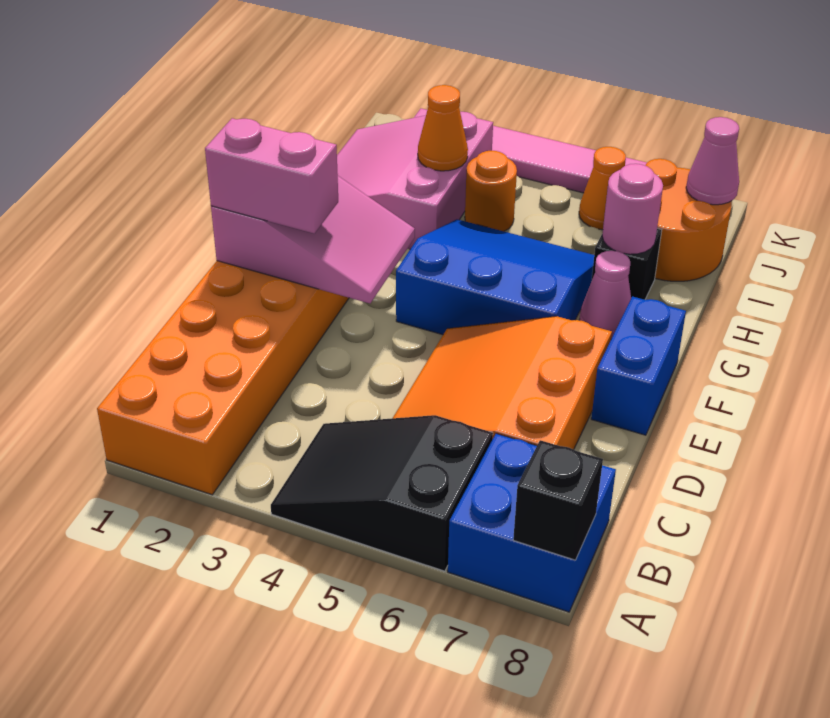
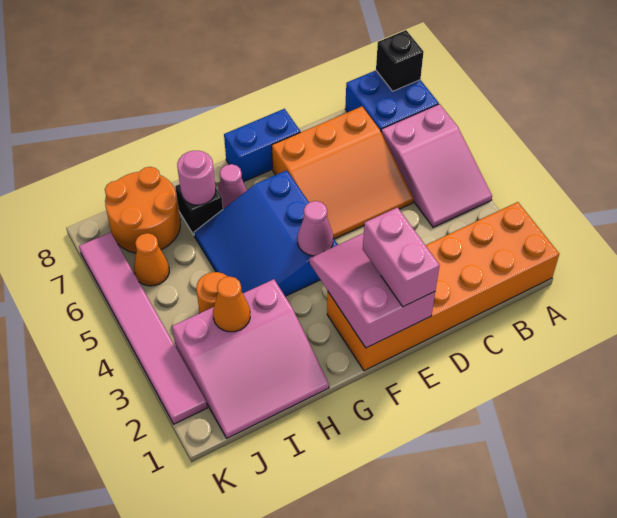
black slope A4:B6 level 1 top 6 -> pink slope A4:B6 level 1 top 6
pink cone J8 level 2 -> pink cone F4 level 2

